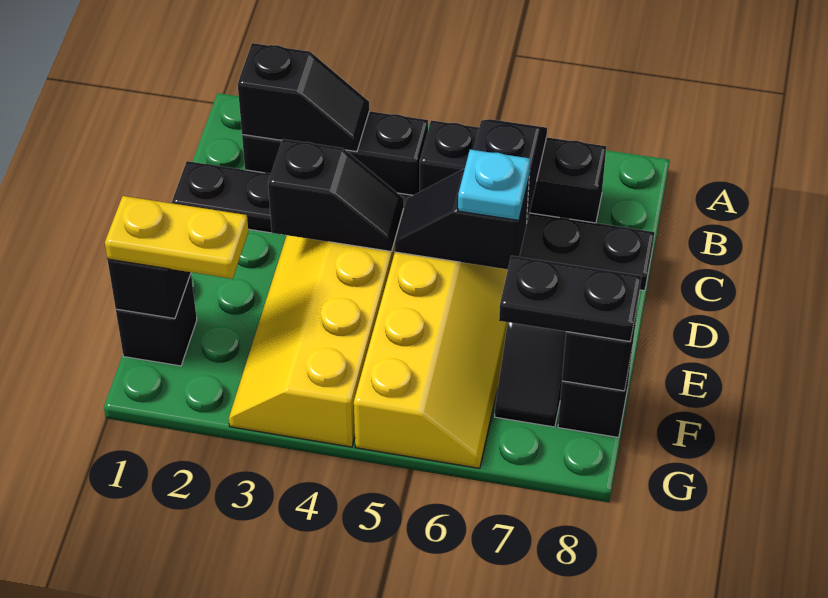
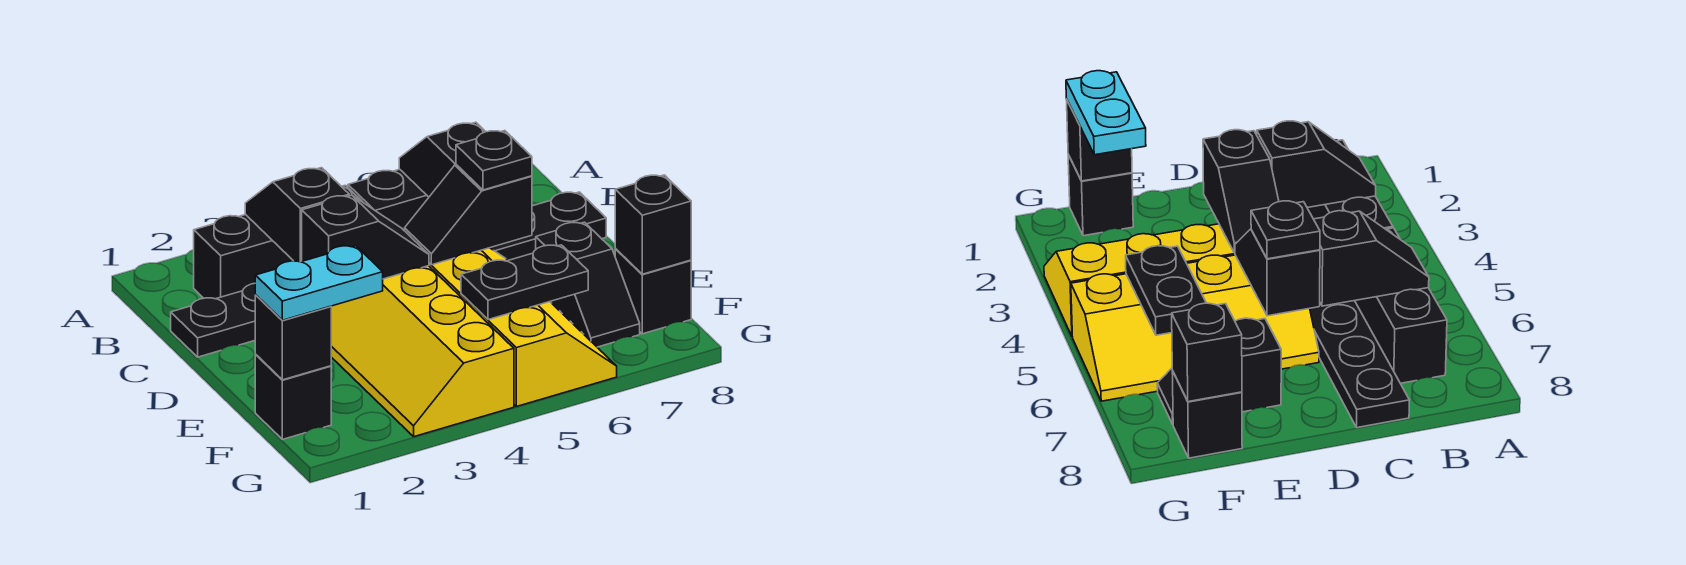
black slope B2:B3 level 2 top 2 -> black slope B3:C3 level 2 top C
cyan plate D6 level 3 -> black plate D6 level 3
yellow plate F1:F2 level 3 -> cyan plate F1:F2 level 3
black plate F7:F8 level 3 -> black plate F5:F6 level 2

